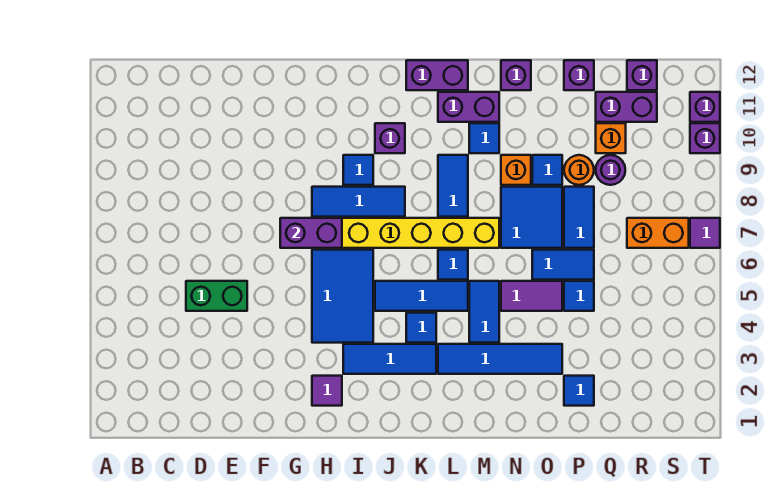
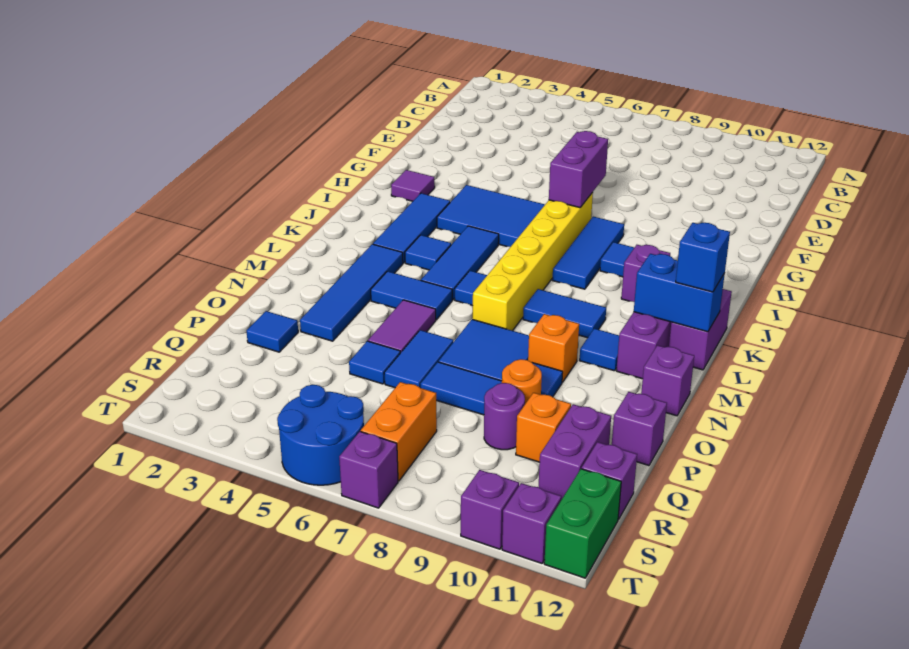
green brick D5:E5 level 1 -> green brick S12:T12 level 1
none -> blue brick L11:L12 level 2
none -> blue brick L12 level 3
none -> blue round brick S5:T6 level 1
purple tile T7 level 1 -> purple brick T7 level 1

